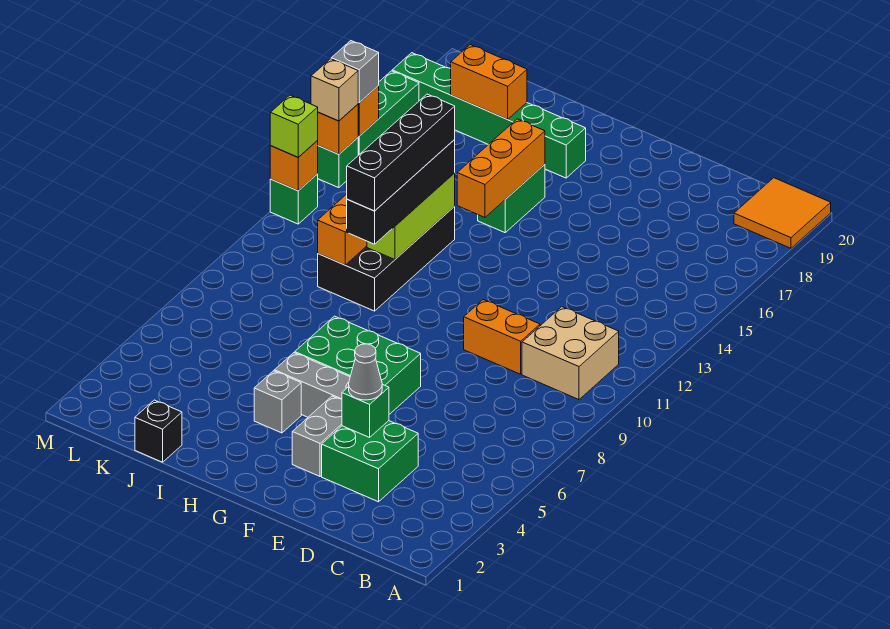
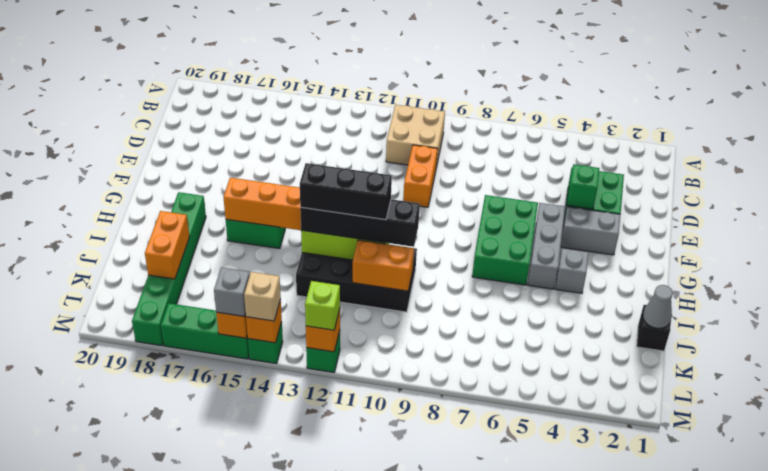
orange tile A19:B20 level 1 -> none
grey cone E4 level 3 -> grey cone J1 level 2
black brick I10:I13 level 4 -> black brick I11:I13 level 4

